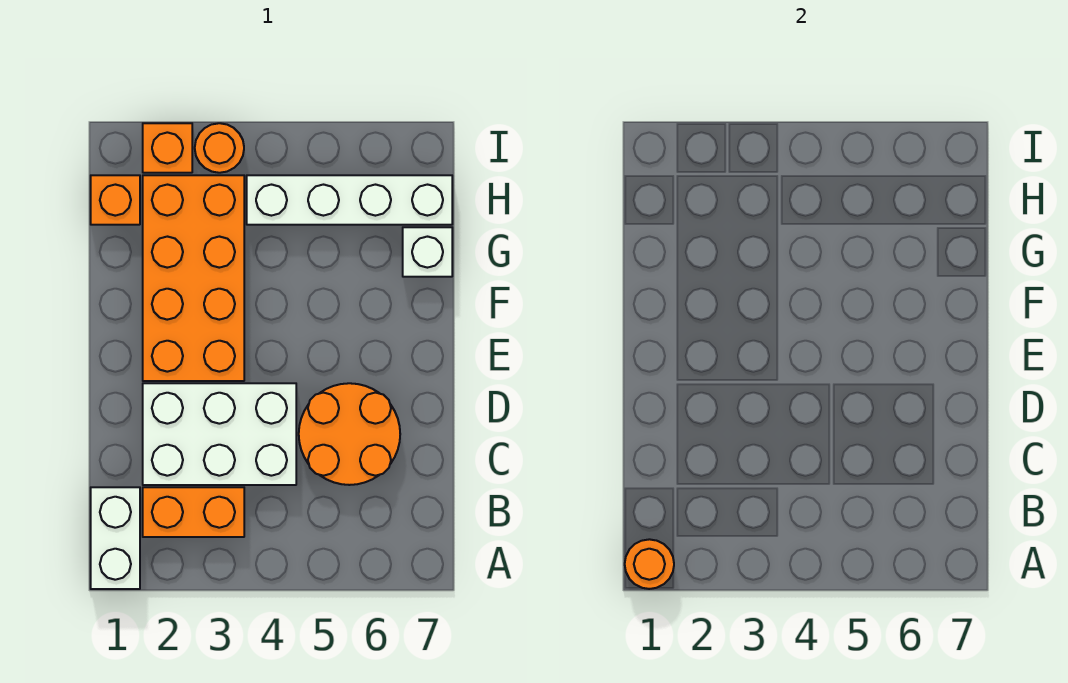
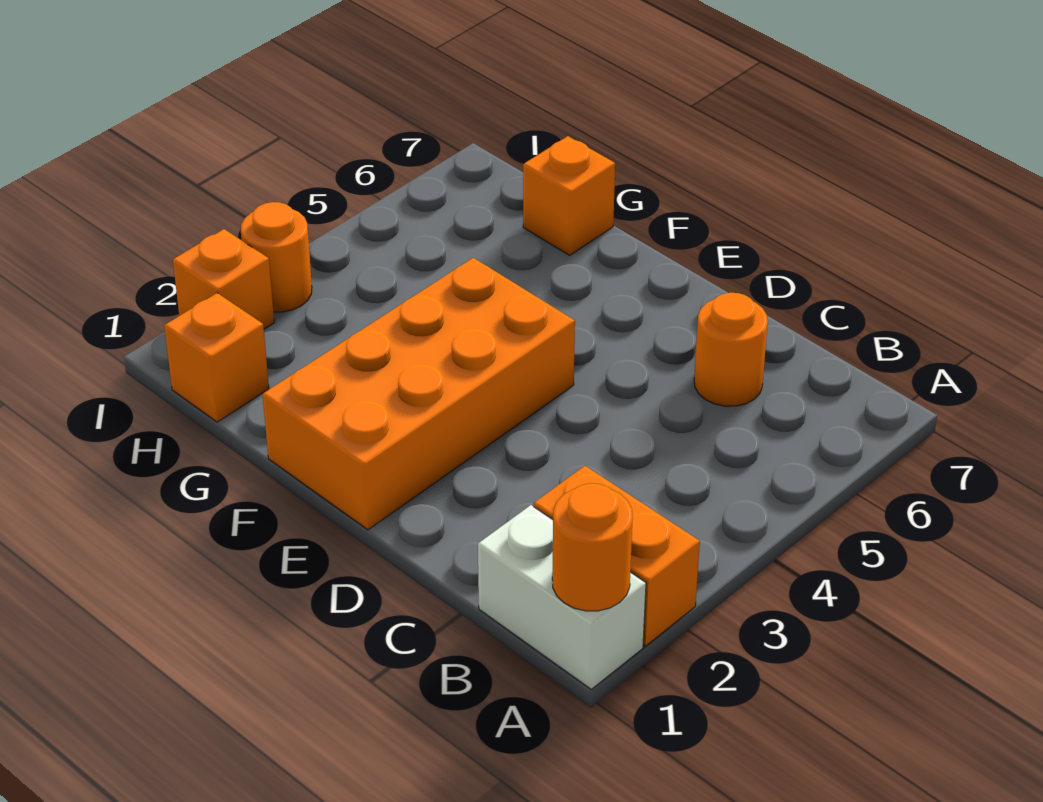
orange brick B2:B3 level 1 -> orange brick A2:B2 level 1
white brick C2:D4 level 1 -> none
orange round brick C5:D6 level 1 -> orange round brick C6 level 1
orange brick E2:H3 level 1 -> orange brick E1:F4 level 1
white brick G7 level 1 -> orange brick G7 level 1
white brick H4:H7 level 1 -> none

